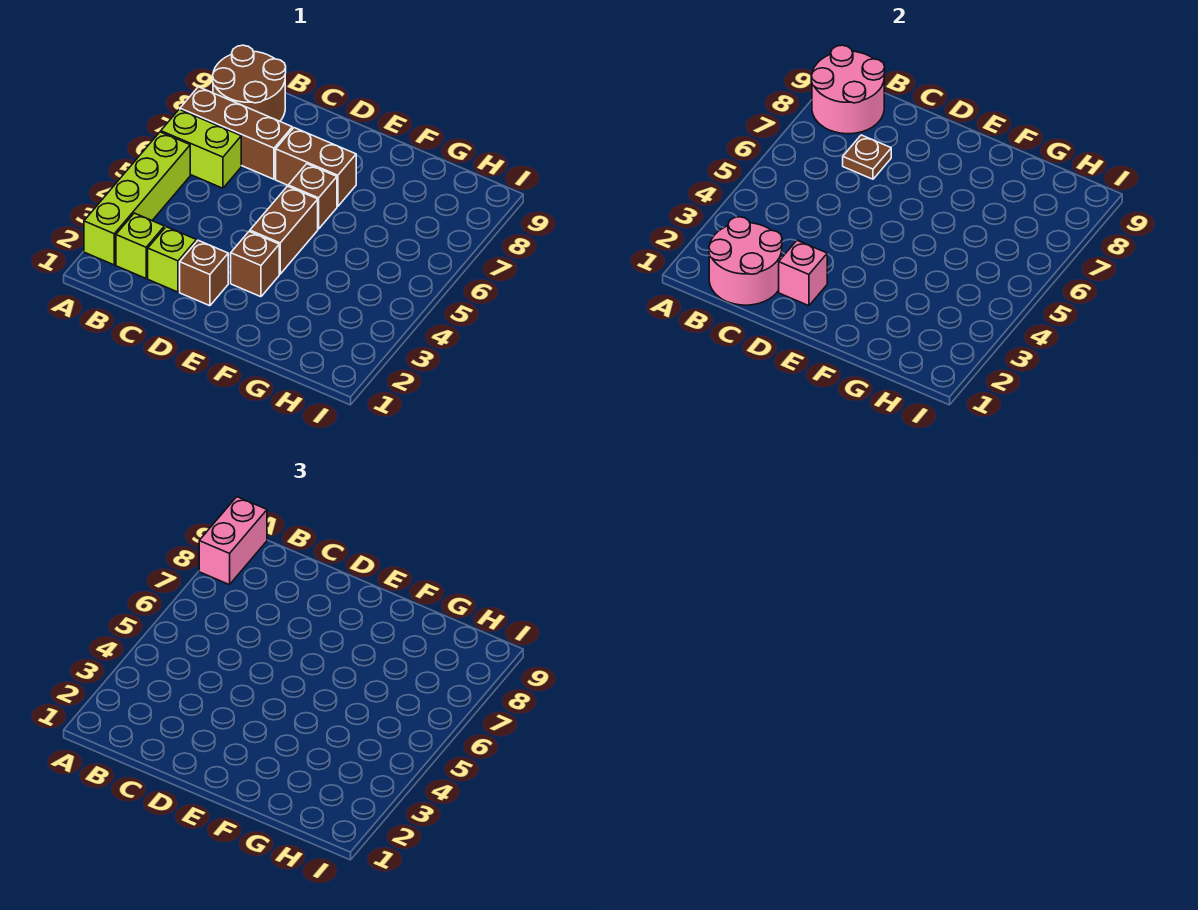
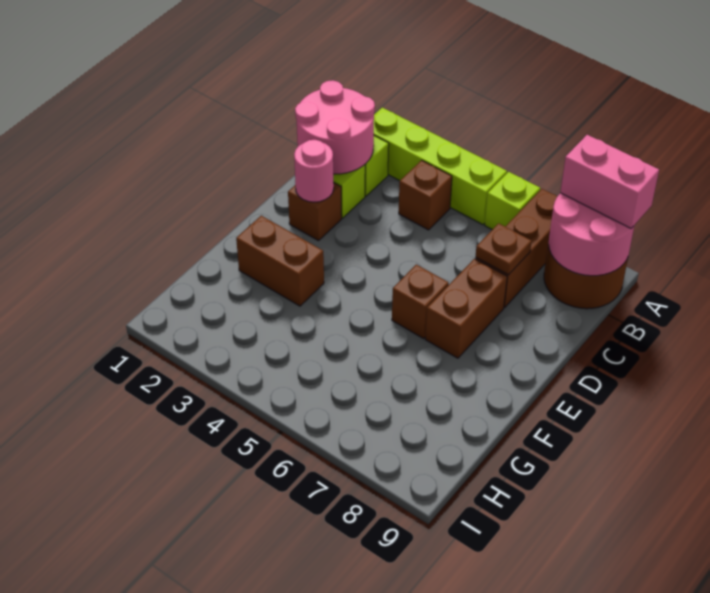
lime brick A6:B6 level 1 -> lime brick A6 level 1
pink brick D2 level 2 -> pink round brick D2 level 2
brown brick E3 level 1 -> brown brick B4 level 1
brown brick E4:E5 level 1 -> brown brick F2:F3 level 1

